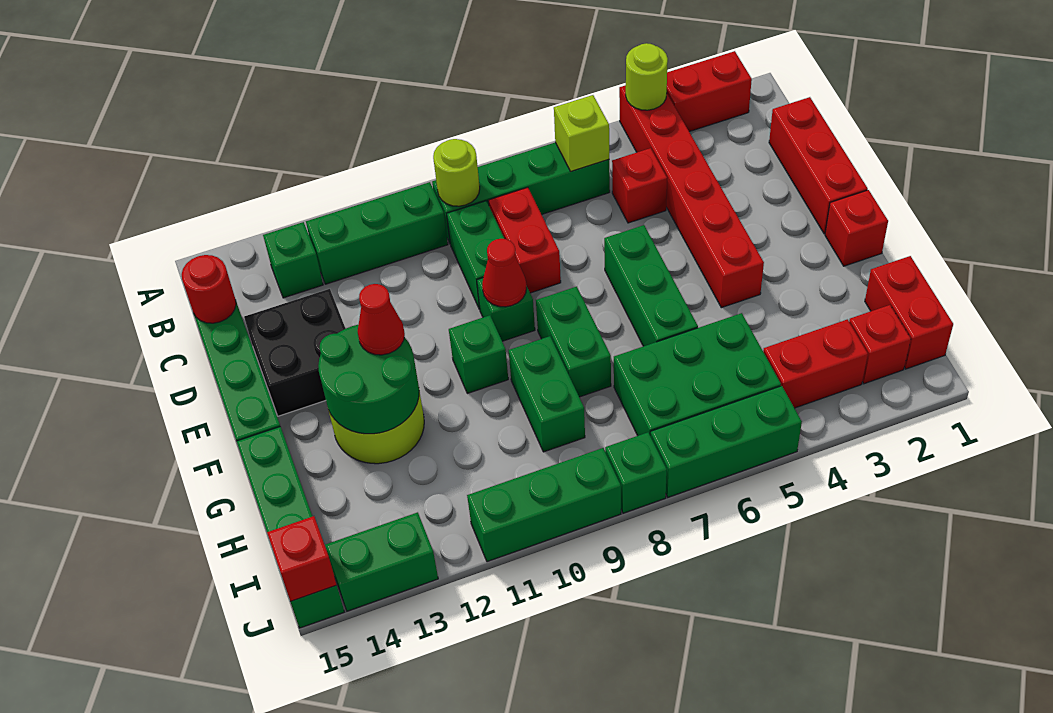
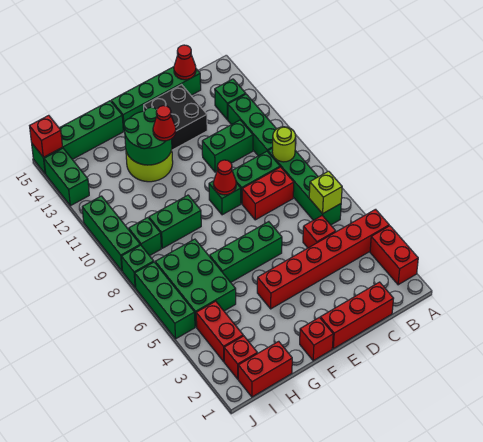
lime round brick A4 level 2 -> none
red round brick C15 level 2 -> red cone C15 level 2
green brick F8:G8 level 1 -> green brick C11:D11 level 1
green brick F10 level 1 -> green brick I9 level 1

